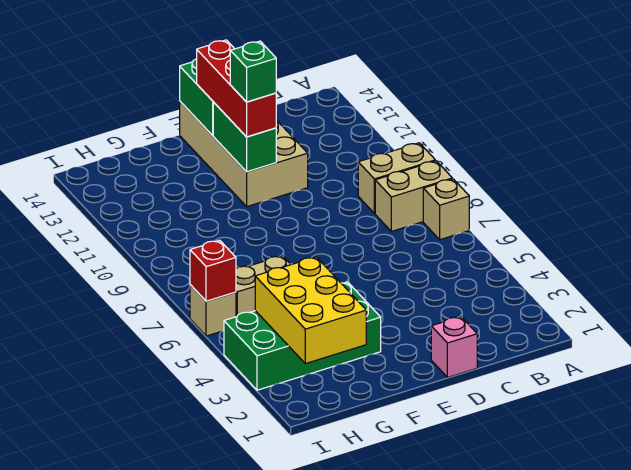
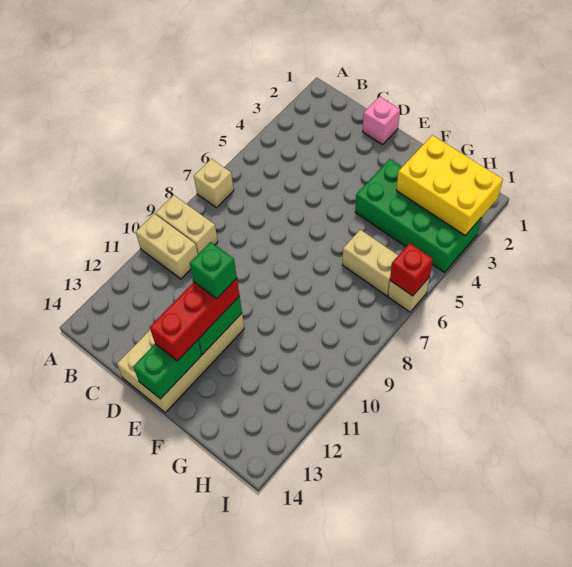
tan brick A8:B8 level 1 -> tan brick A10:B10 level 1
yellow brick G2:H4 level 2 -> yellow brick G2:I3 level 2

